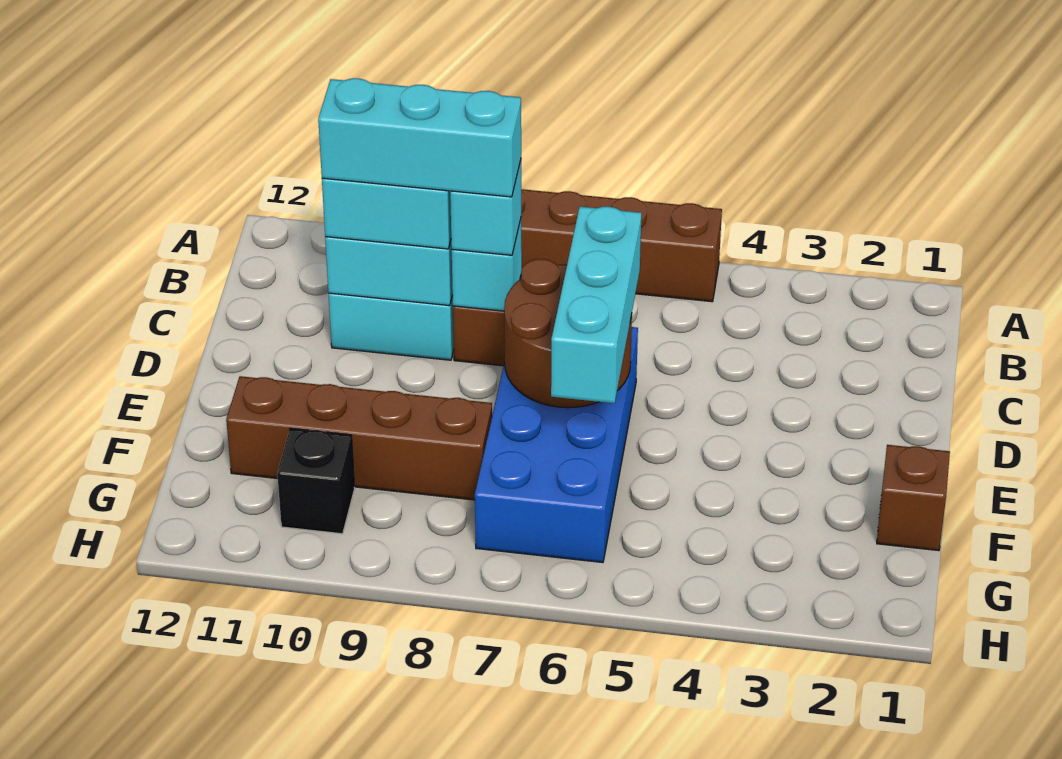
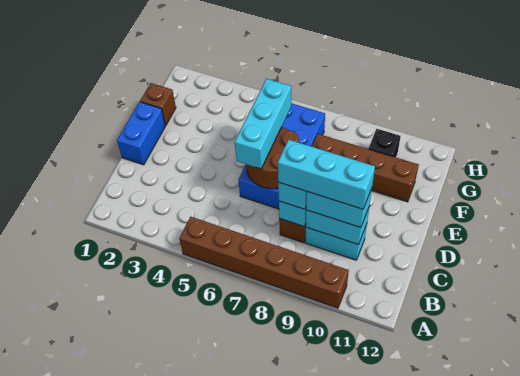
none -> blue brick D1:E1 level 1

